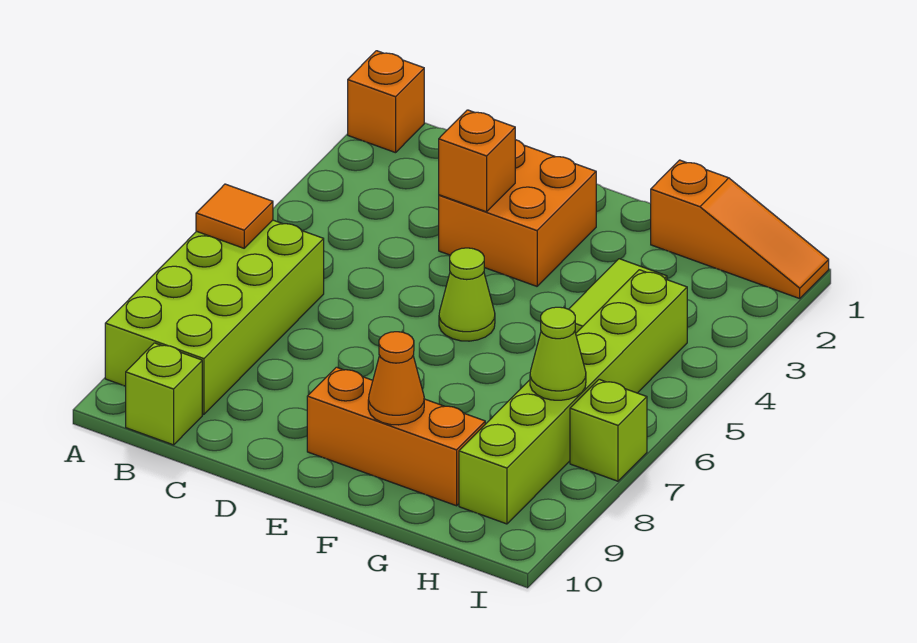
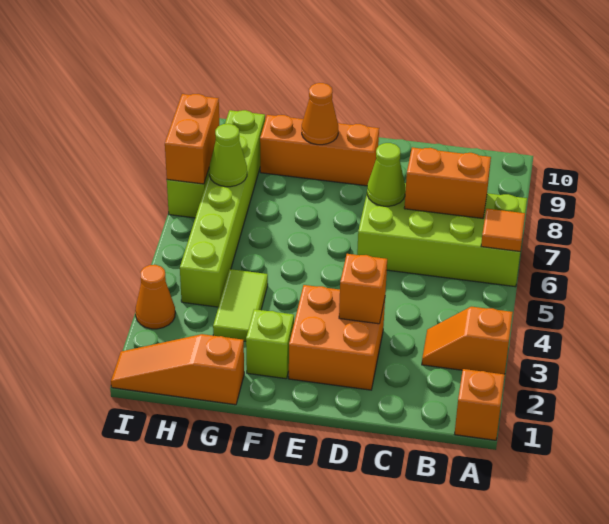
none -> orange slope A3:B3 level 1 top A
lime brick A6:B9 level 1 -> lime brick A6:D7 level 1
none -> orange brick B7:C7 level 2
lime brick B10 level 1 -> lime brick F2 level 1
lime cone E5 level 1 -> lime cone D7 level 2
none -> orange cone I3 level 1
none -> orange brick I7:I8 level 2

